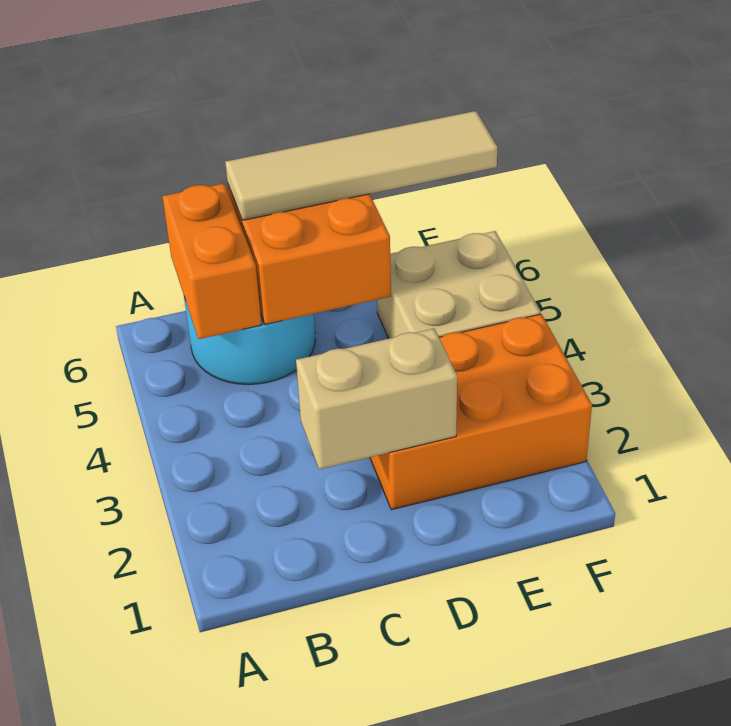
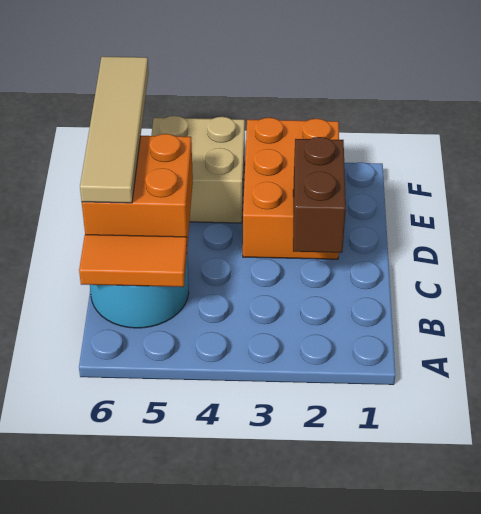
orange brick B5:B6 level 2 -> orange tile B5:B6 level 2
tan brick C2:D2 level 2 -> brown brick C2:D2 level 2

